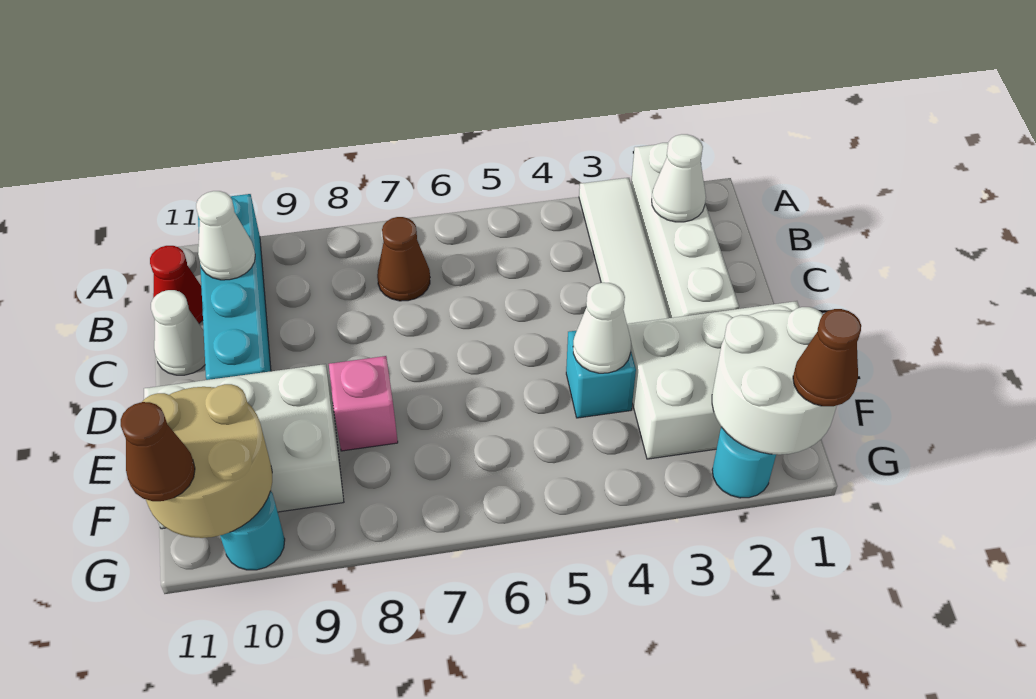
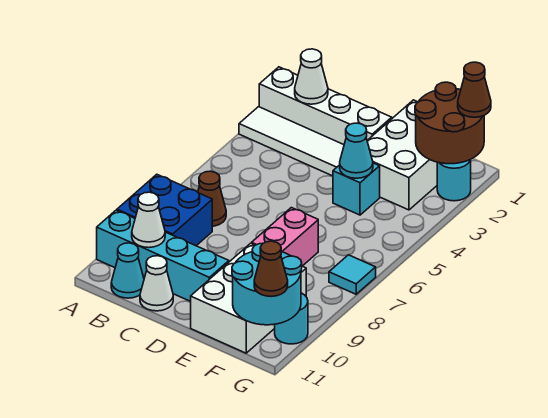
none -> blue brick A8:B9 level 1
red cone B11 level 1 -> cyan cone B11 level 1
white cone E4 level 2 -> cyan cone E4 level 2
pink brick E8 level 1 -> pink brick E7:E8 level 1
white round brick F1:G2 level 2 -> brown round brick F1:G2 level 2
tan round brick F10:G11 level 2 -> cyan round brick F10:G11 level 2
none -> cyan tile G7 level 1

